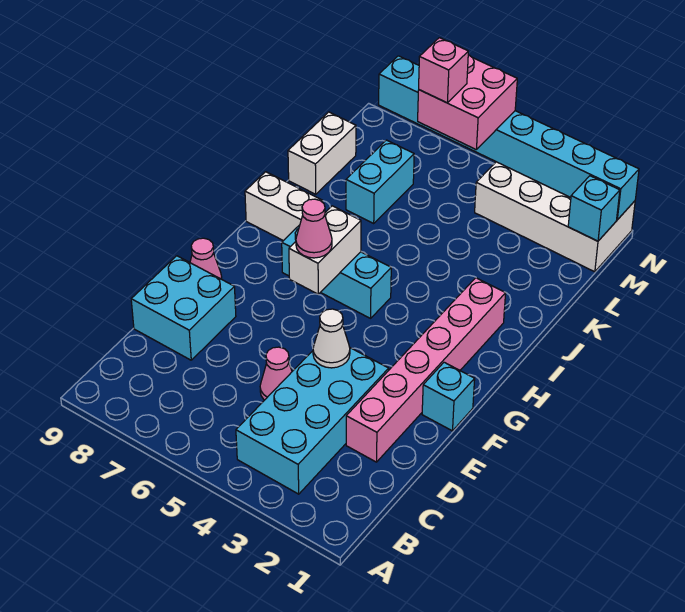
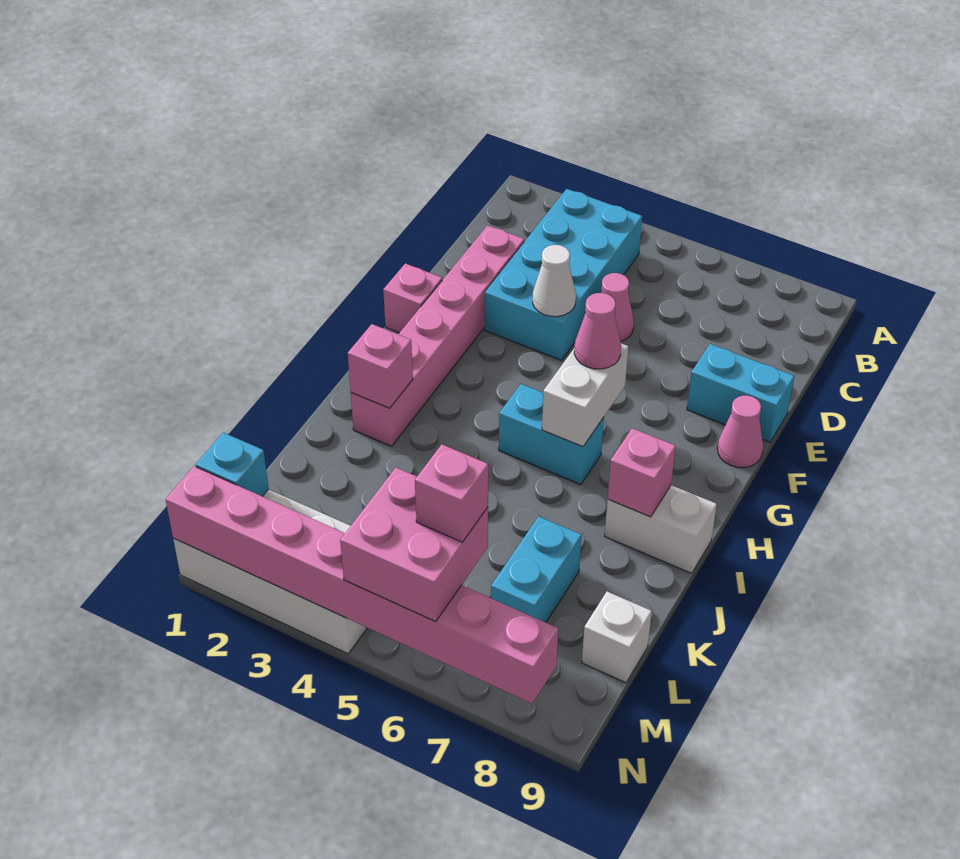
cyan brick D8:E9 level 1 -> cyan brick E8:E9 level 1
cyan brick F1 level 1 -> pink brick F1 level 1
cyan brick H5:H7 level 1 -> cyan brick H5:H6 level 1
none -> pink brick I2 level 2
none -> pink brick I8 level 2
white brick K9:L9 level 1 -> white brick L9 level 1
cyan brick N1:N8 level 2 -> pink brick N1:N8 level 2

